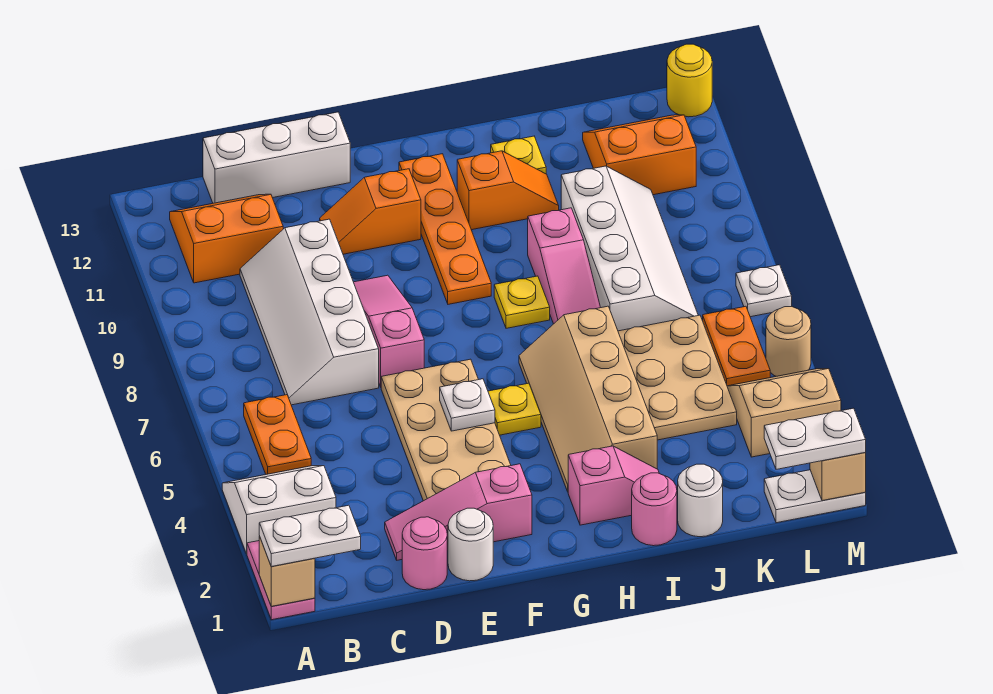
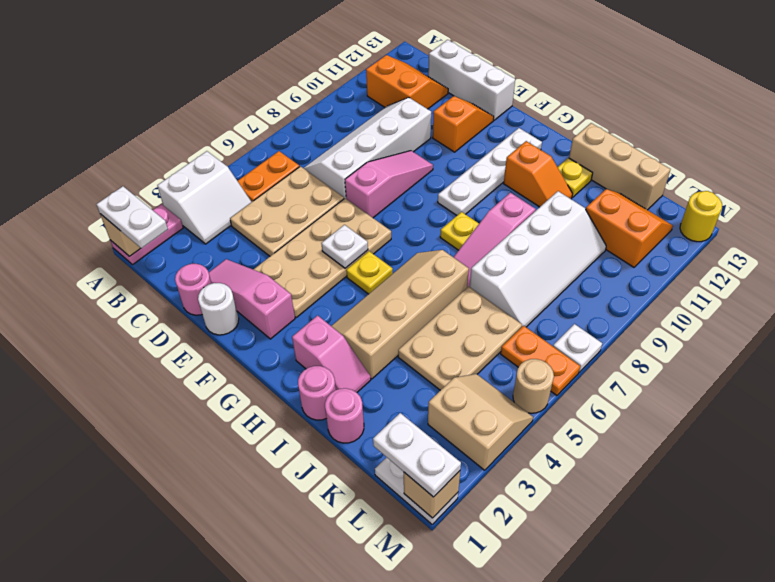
white slope A3:B4 level 1 top 3 -> white slope A3:B4 level 1 top A
none -> tan plate C4:D6 level 1
orange slope E11:F11 level 1 top F -> orange slope E11:E12 level 1 top 11
orange plate G9:G12 level 1 -> white plate G9:G12 level 1
none -> tan brick I13:K13 level 1
white round brick J1 level 1 -> pink round brick J1 level 1
orange plate L5:L6 level 1 -> orange plate L6:M6 level 1

